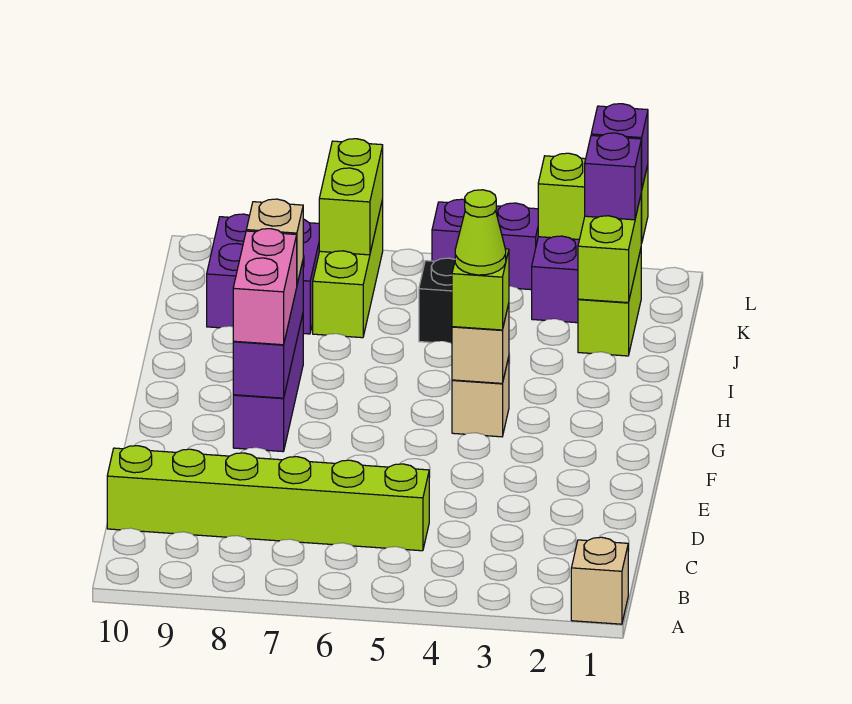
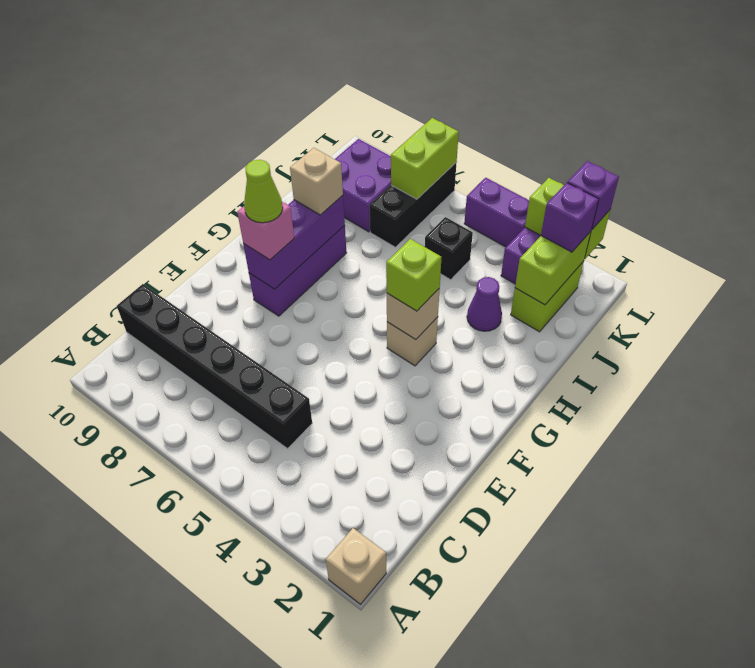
lime brick C5:C10 level 1 -> black brick C5:C10 level 1
pink brick F8:G8 level 3 -> pink brick F8 level 3
lime cone G4 level 4 -> lime cone F8 level 4
none -> purple cone I3 level 1
lime brick J7:L7 level 1 -> black brick J7:L7 level 1

